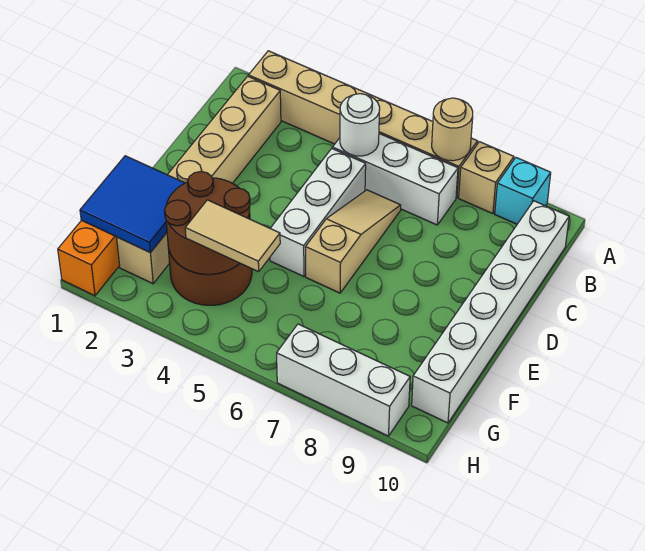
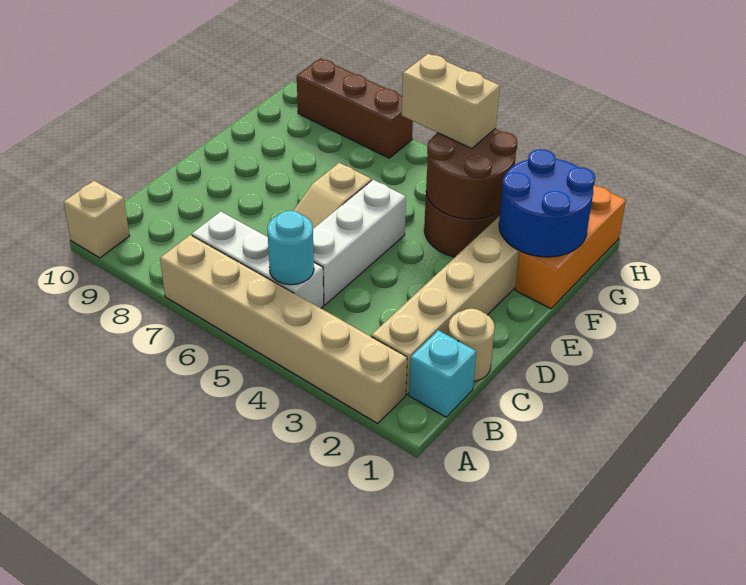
tan round brick A7 level 2 -> tan round brick C1 level 1
tan brick A8 level 1 -> tan brick A10 level 1
cyan brick A9 level 1 -> cyan brick B1 level 1
white round brick B5 level 2 -> cyan round brick B5 level 2
white brick B10:G10 level 1 -> none
blue tile F1:G2 level 2 -> blue round brick F1:G2 level 2
tan tile G4:G5 level 3 -> tan brick G4:G5 level 3
white brick H7:H9 level 1 -> brown brick H7:H9 level 1

